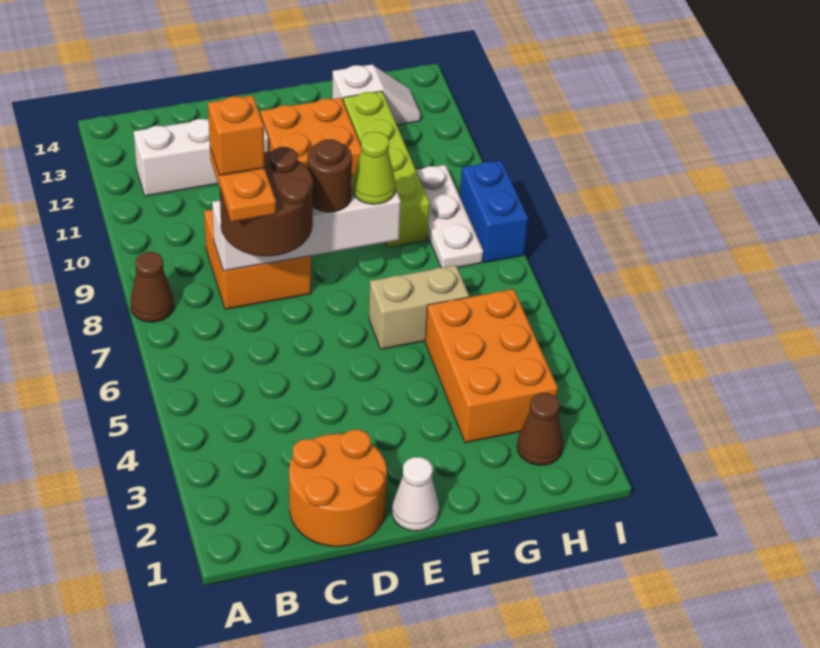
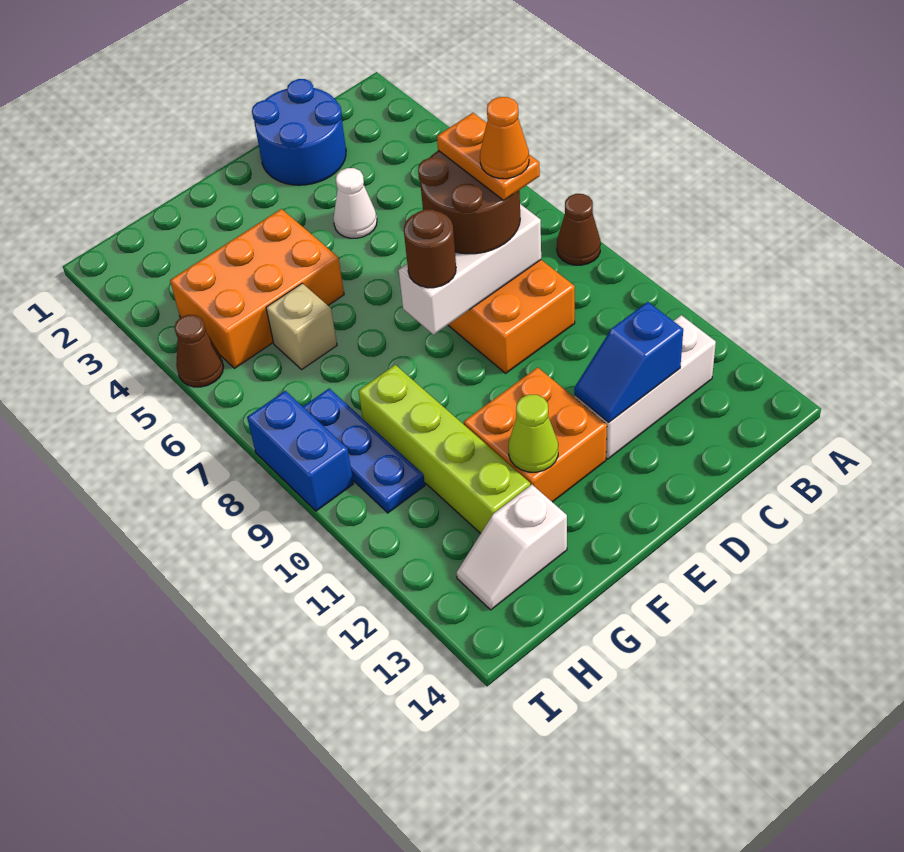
orange round brick C1:D2 level 1 -> blue round brick C1:D2 level 1
white brick C8:F8 level 2 -> white brick C8:E8 level 2
orange brick C8 level 5 -> orange cone C8 level 5
none -> blue slope C12:D12 level 2 top C
white cone E1 level 1 -> white cone D4 level 1
tan brick F6:G6 level 1 -> tan brick G6 level 1
lime cone F8 level 3 -> lime cone F12 level 2
orange brick G3:H5 level 1 -> orange brick F4:H5 level 1
brown cone H2 level 1 -> brown cone I5 level 1
white plate H8:H10 level 1 -> blue plate H8:H10 level 1

